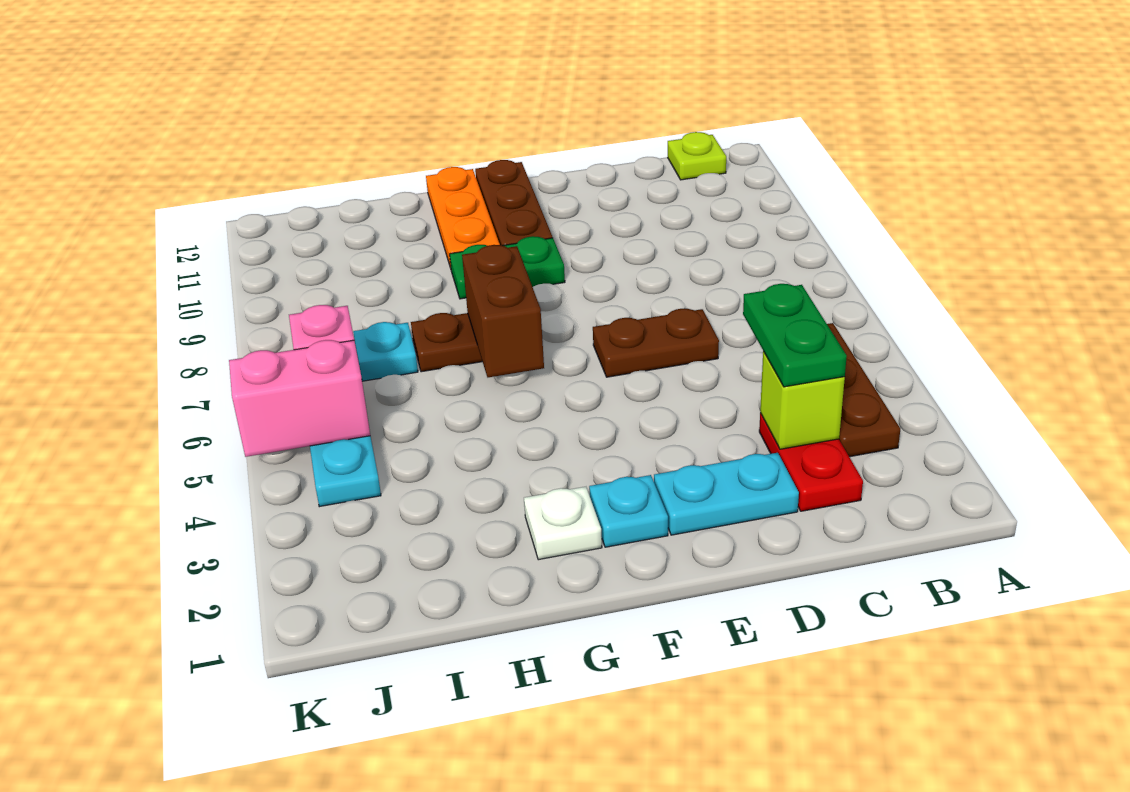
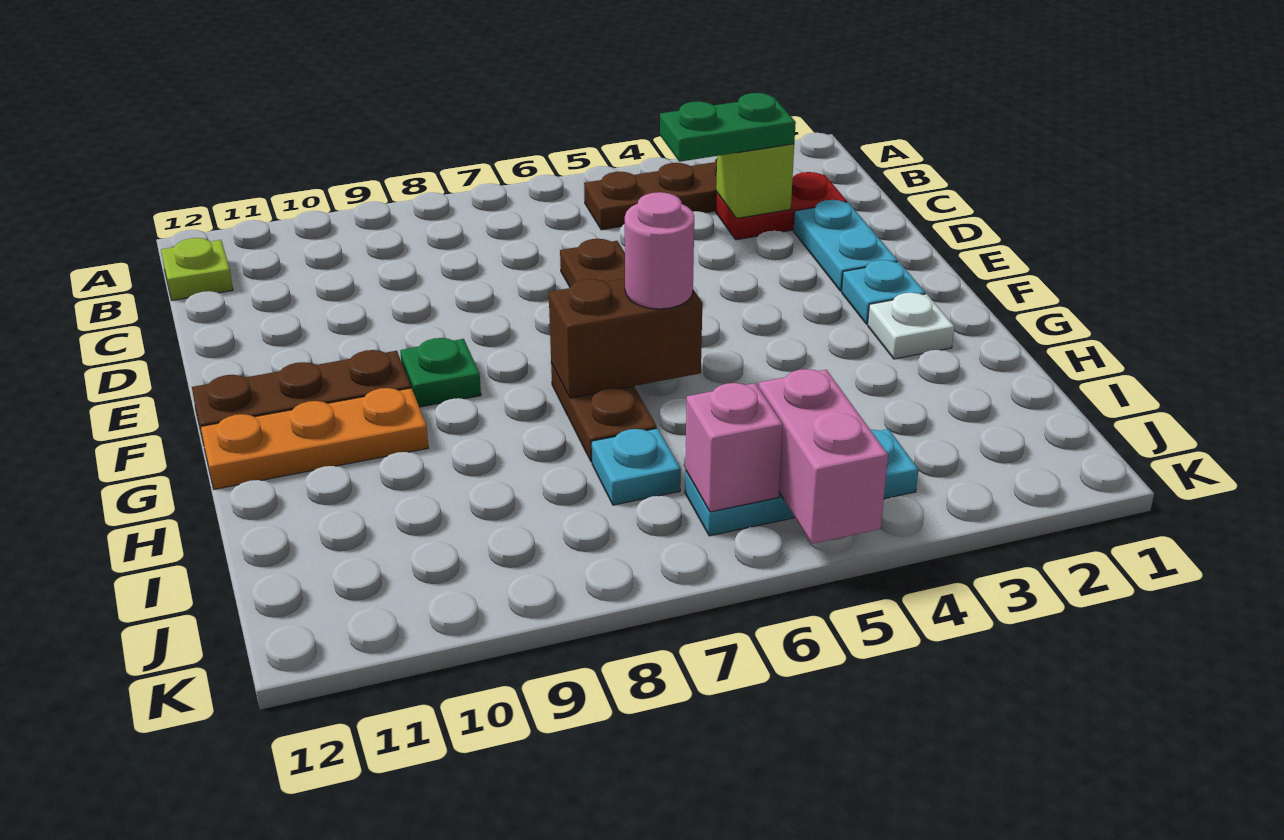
green plate F9:G9 level 1 -> green plate F9 level 1
none -> pink round brick G6 level 3

